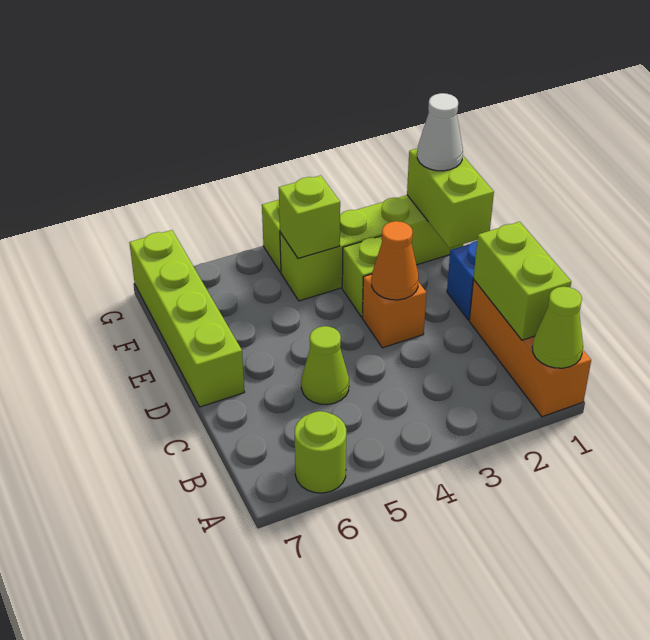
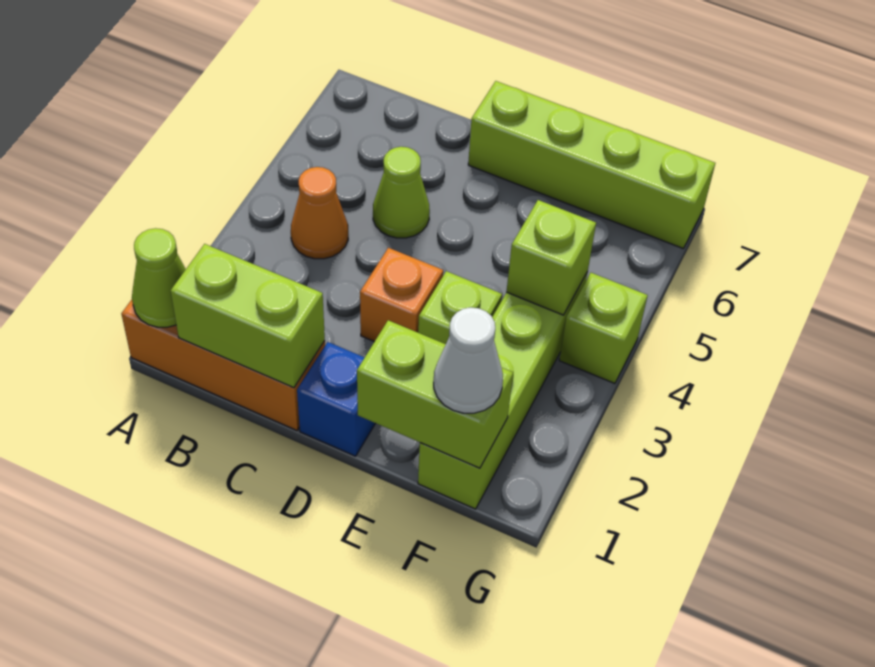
lime round brick A6 level 1 -> none
orange cone D3 level 2 -> orange cone B4 level 1

